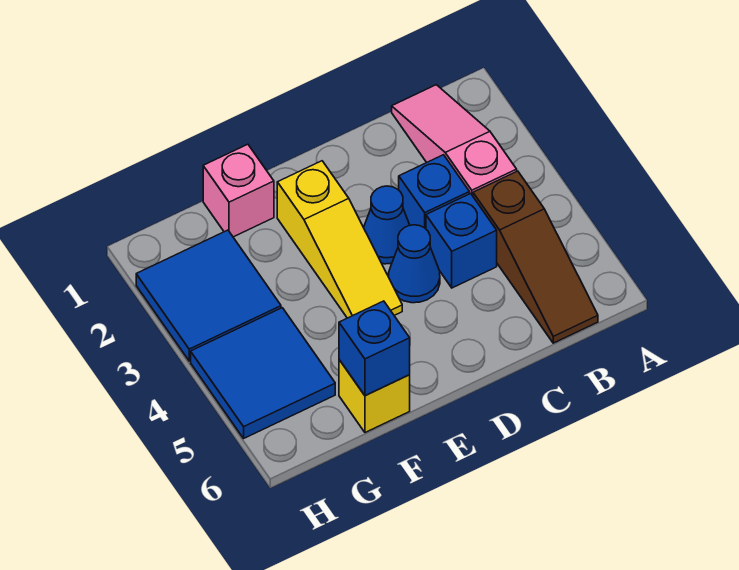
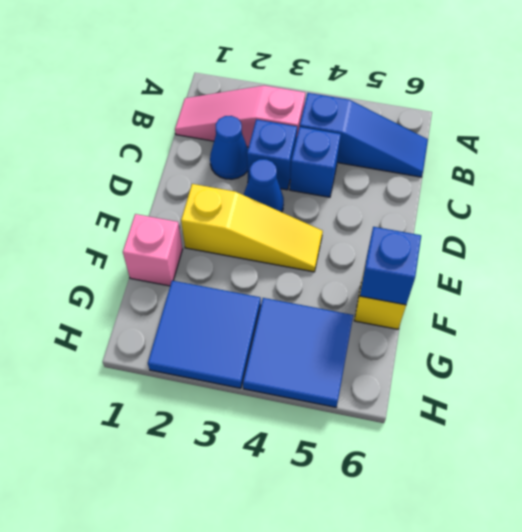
brown slope B4:B6 level 1 top 4 -> blue slope B4:B6 level 1 top 4
blue cone D4 level 1 -> blue cone C2 level 1

